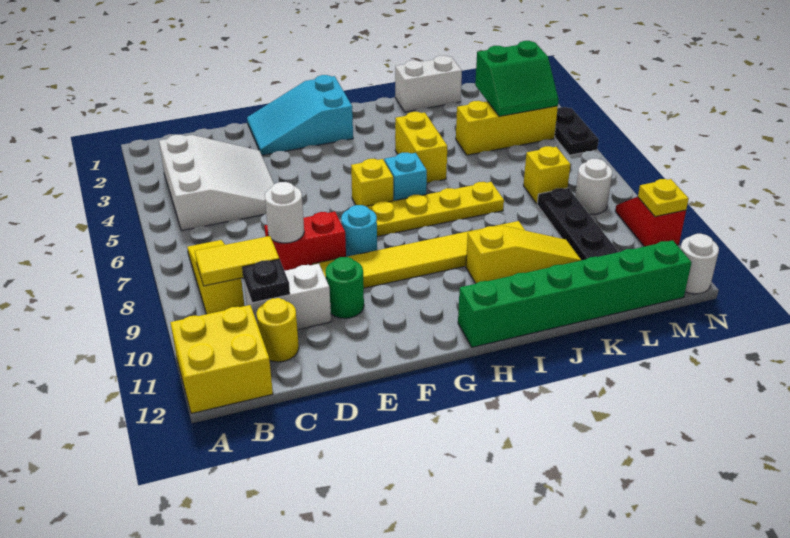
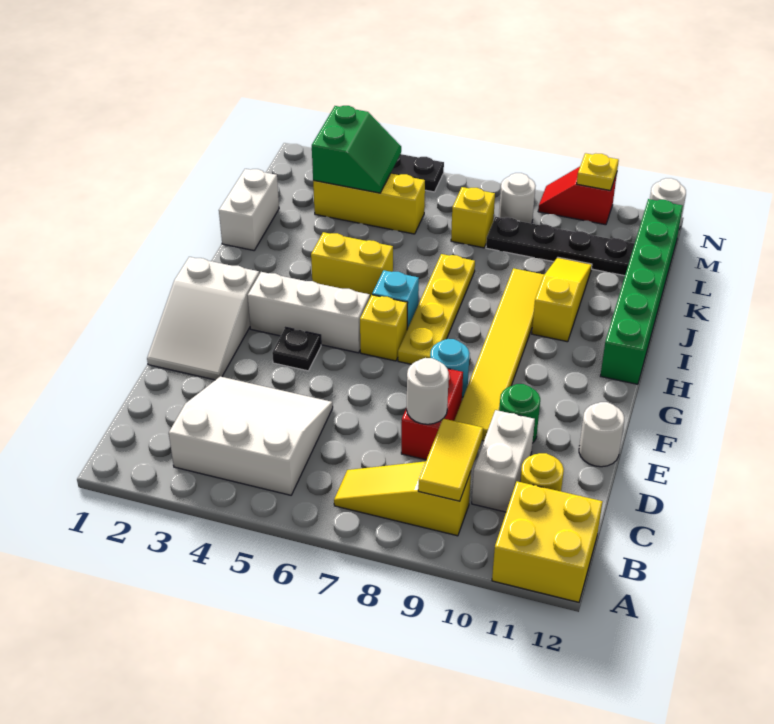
black plate C10 level 2 -> black plate F4 level 1
cyan slope E1:G2 level 1 top G -> white slope E1:G2 level 1 top G
none -> white round brick E12 level 1
none -> white brick G3:G5 level 1
yellow brick K4:M4 level 1 -> yellow brick L3:L5 level 1

